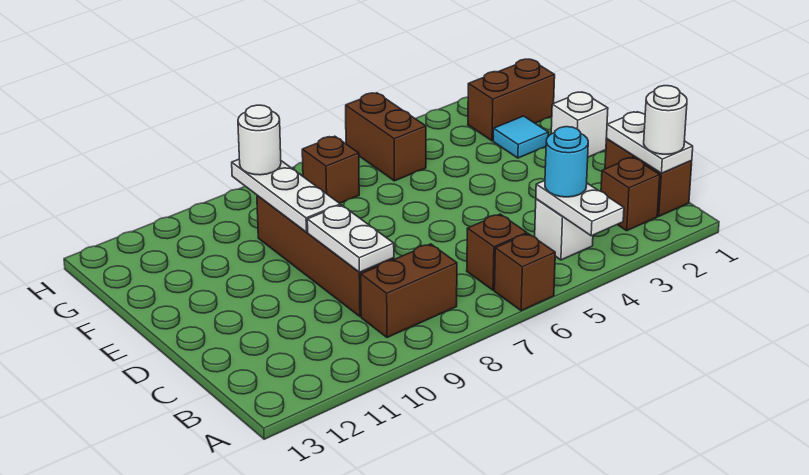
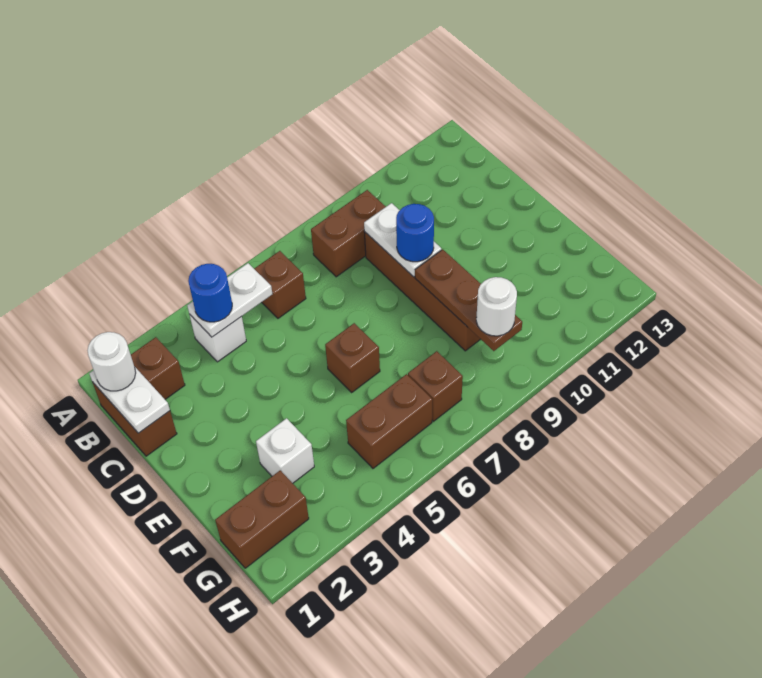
white plate A4:B4 level 2 -> white plate B4:B5 level 2
brown brick A6 level 1 -> brown brick E6 level 1
cyan round brick B4 level 3 -> blue round brick B4 level 3
none -> blue round brick D9 level 3
white brick E1 level 1 -> white brick F3 level 1
white plate E9:G9 level 2 -> brown plate E9:G9 level 2
cyan tile F2 level 1 -> none
brown brick G5:H5 level 1 -> brown brick G5:G6 level 1

